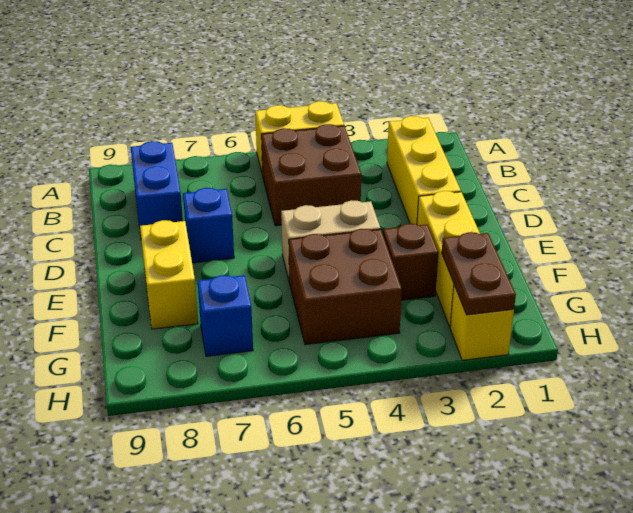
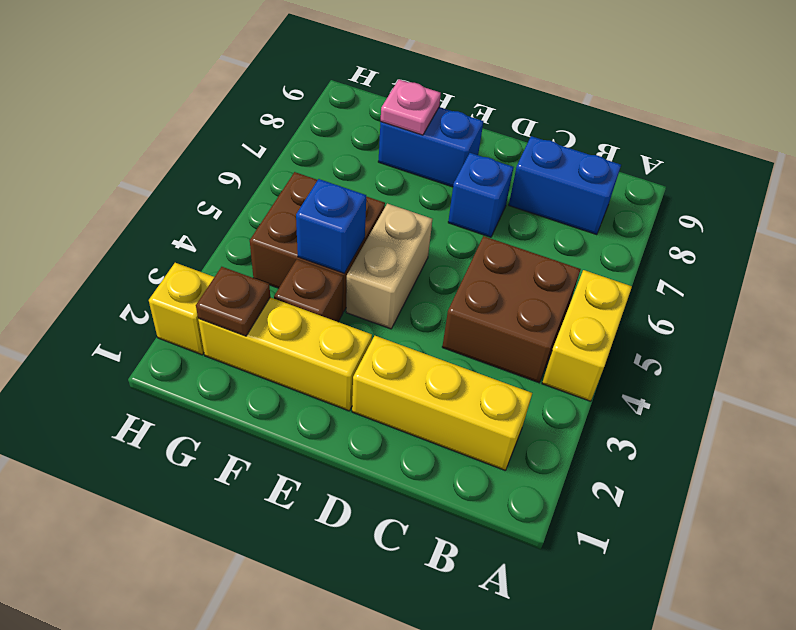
yellow brick E8:F8 level 1 -> blue brick E8:F8 level 1
none -> pink plate F8 level 2
brown plate G2:H2 level 2 -> brown plate G2 level 2
blue brick G7 level 1 -> blue brick F4 level 2

